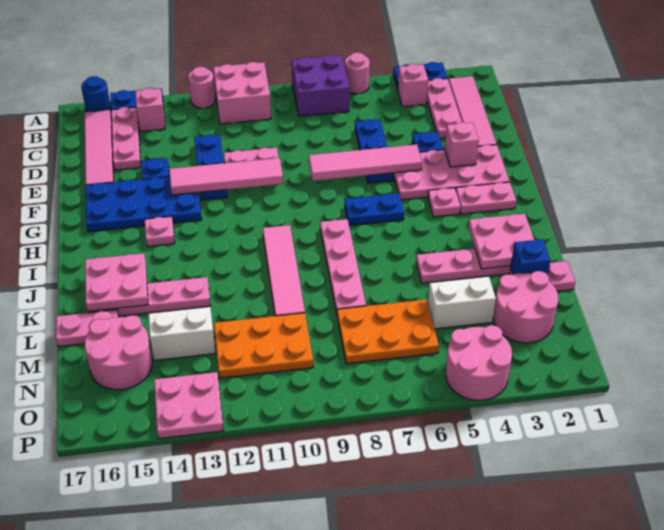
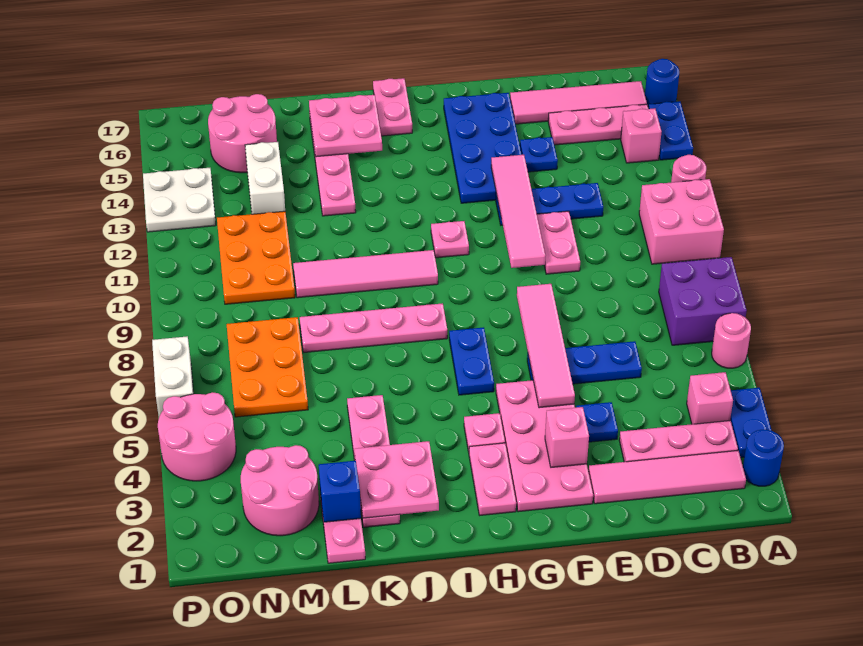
none -> blue round brick A2 level 1
pink plate H14 level 1 -> pink plate H11 level 1
pink plate L16:L17 level 1 -> pink plate I16:I17 level 1
white brick M4:M5 level 1 -> white brick P6:P7 level 1
pink plate O13:P14 level 1 -> white plate O13:P14 level 1

